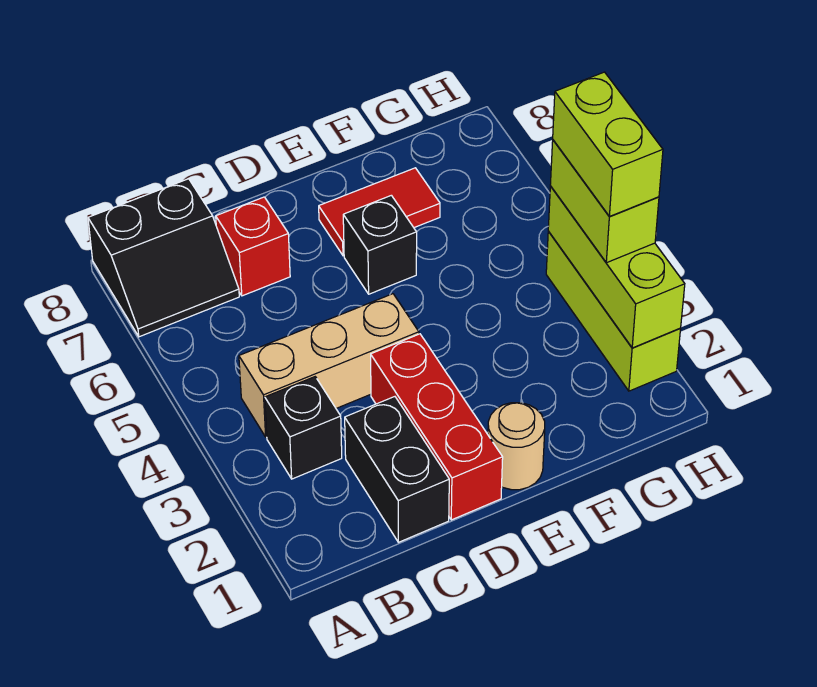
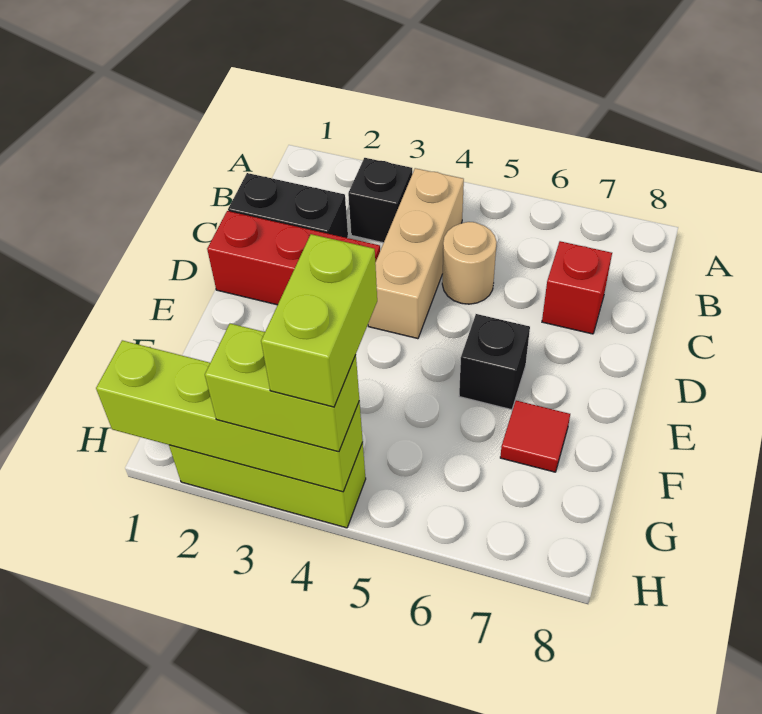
black slope A7:B8 level 1 top 8 -> none
tan round brick E1 level 1 -> tan round brick C5 level 1
red tile E7:F7 level 1 -> red tile F7 level 1
lime brick H2:H4 level 2 -> lime brick H1:H4 level 2
lime brick H3:H4 level 4 -> lime brick G4:H4 level 4

